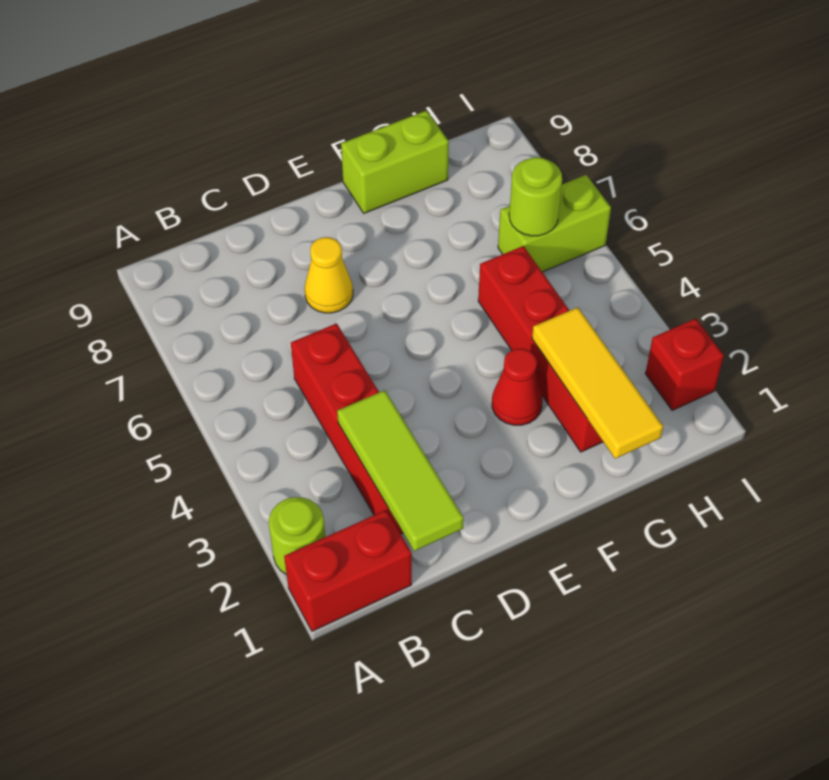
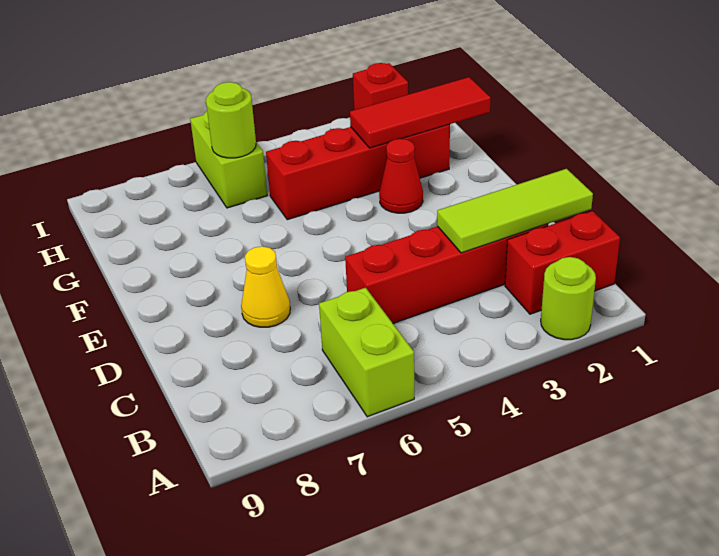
red brick A1:B1 level 1 -> red brick B1:B2 level 1
lime brick F9:G9 level 1 -> lime brick A6:B6 level 1
yellow tile G1:G3 level 2 -> red tile G1:G3 level 2

